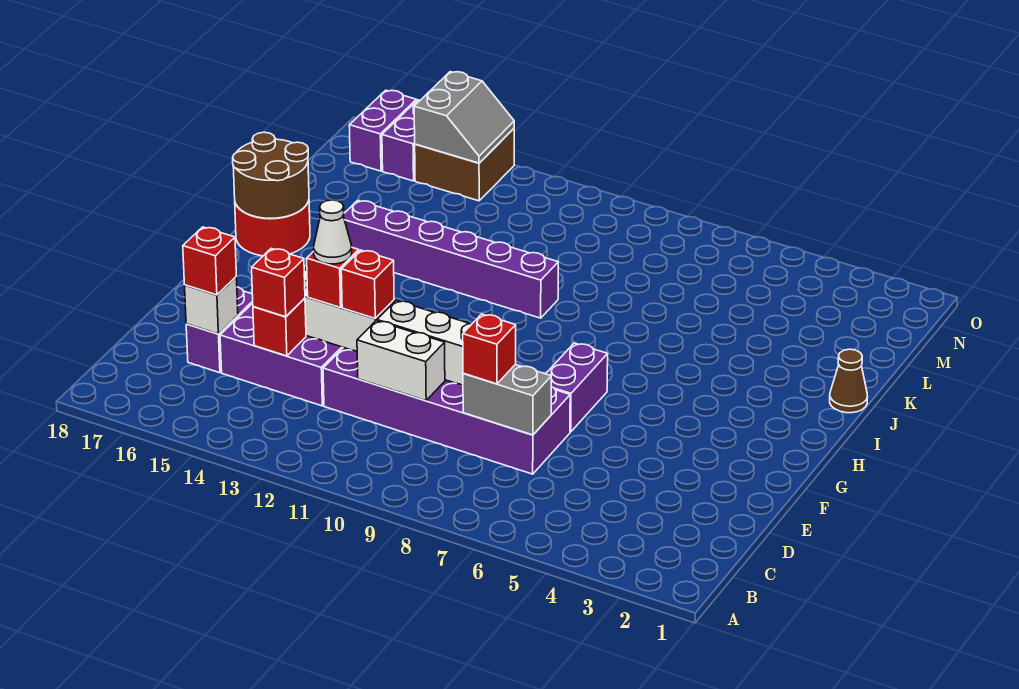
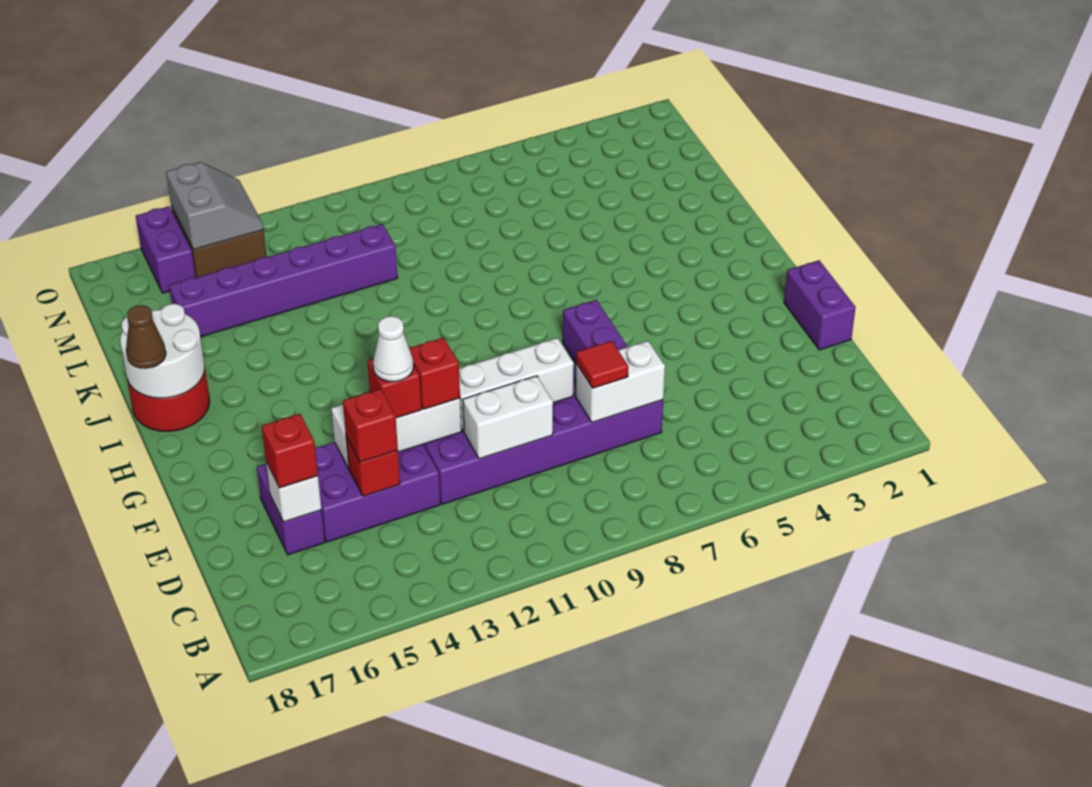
grey brick D7:D8 level 2 -> white brick D7:D8 level 2
red brick D8 level 3 -> red tile D8 level 3
brown round brick I17:J18 level 2 -> white round brick I17:J18 level 2
brown cone J1 level 1 -> brown cone I18 level 3
purple brick J10:J15 level 1 -> purple brick L11:L16 level 1
purple brick N17:O17 level 1 -> purple brick E1:F1 level 1

